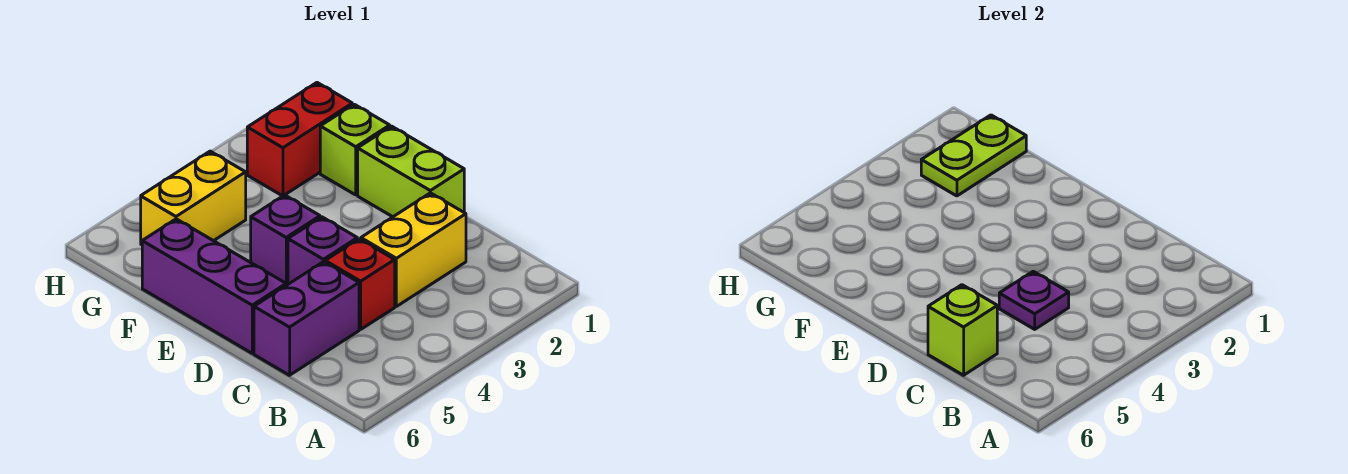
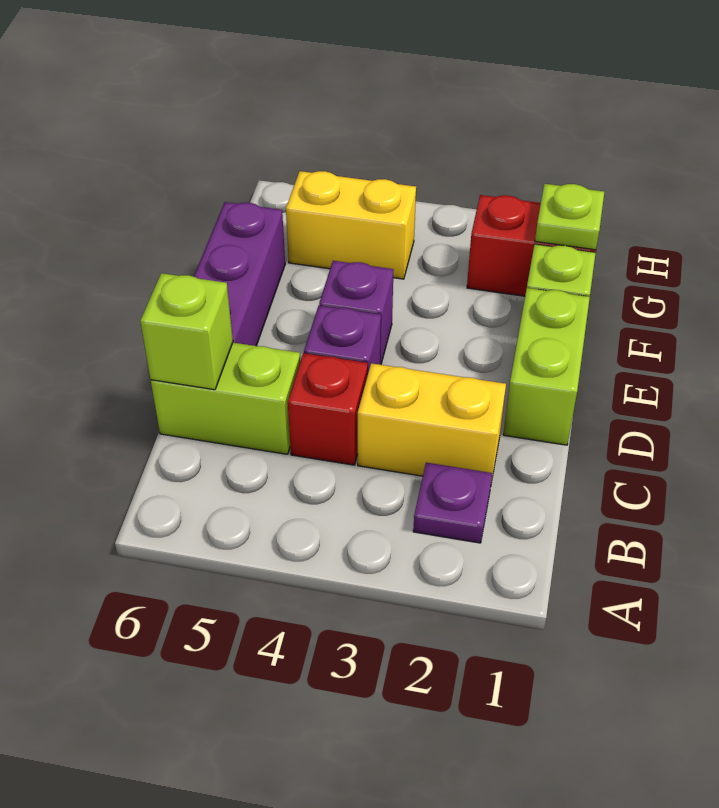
purple plate C4 level 2 -> purple plate B2 level 1
purple brick C5:C6 level 1 -> lime brick C5:C6 level 1
lime plate G1:G2 level 2 -> lime plate G1 level 2

